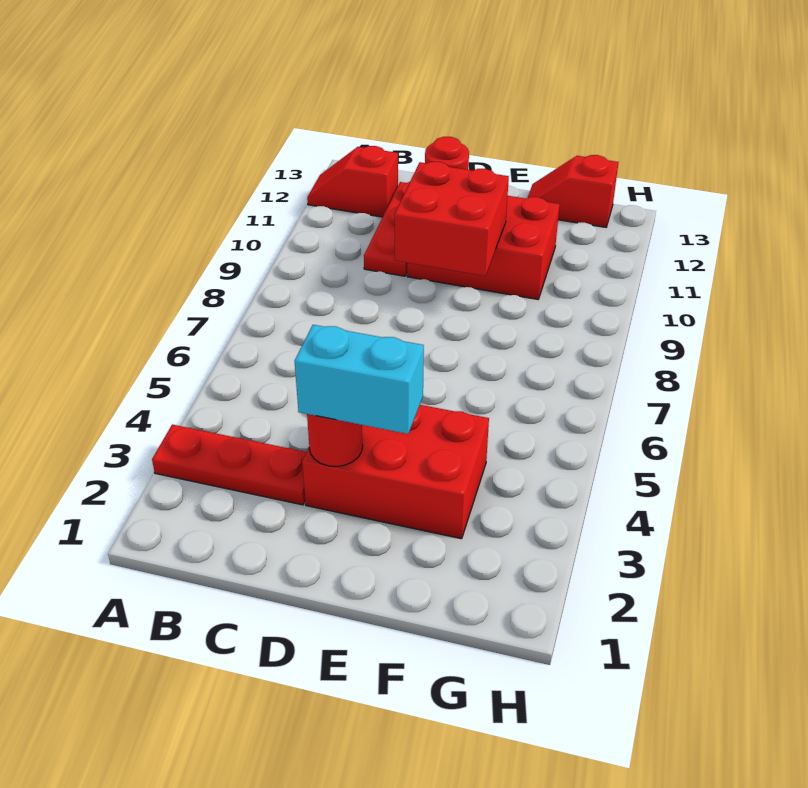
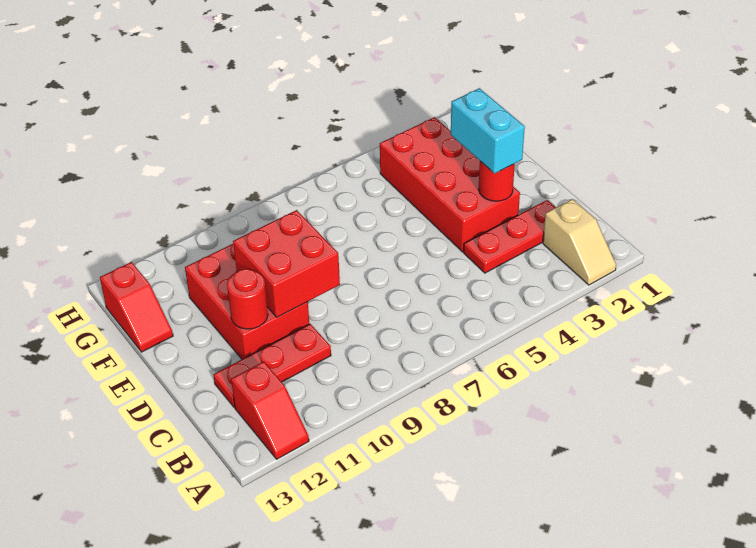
none -> tan slope A2:B2 level 1 top B
red plate A3:C3 level 1 -> red plate C2:C4 level 1
red brick D3:F4 level 1 -> red brick D3:G4 level 1

